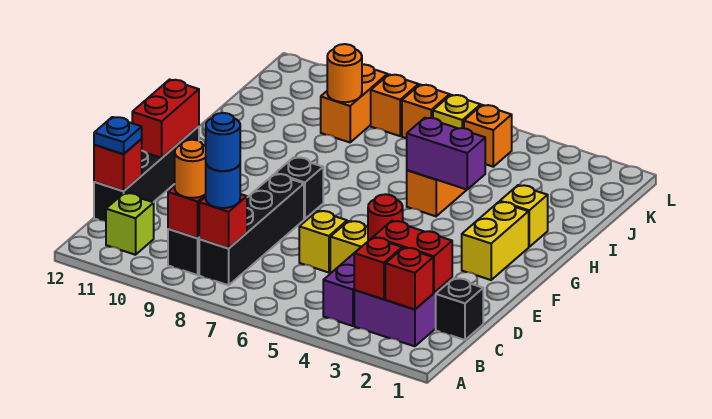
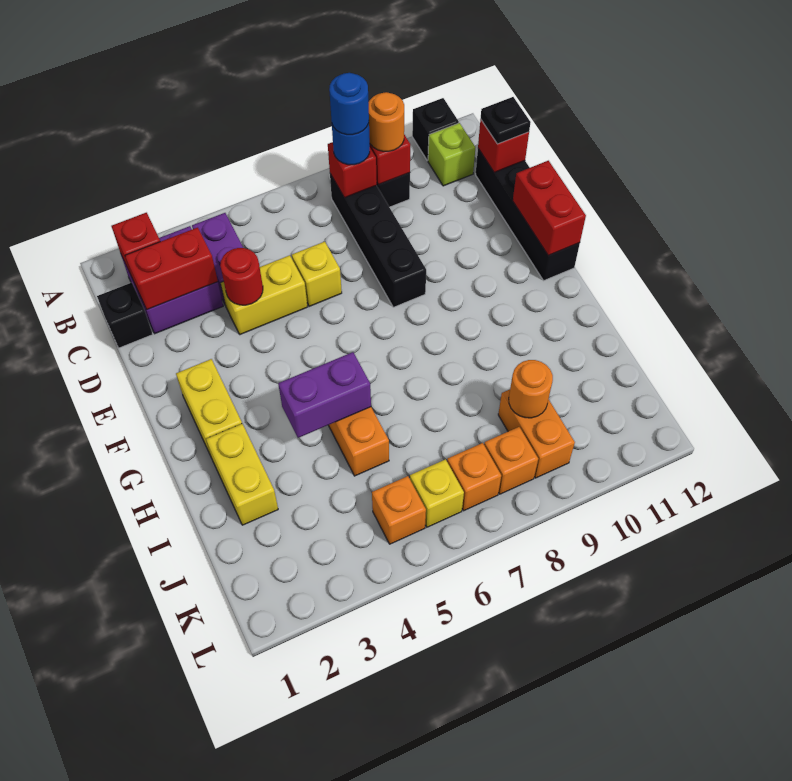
red brick B3 level 2 -> none
blue plate C12 level 3 -> black plate C12 level 3
black brick F8 level 1 -> black brick A11 level 1
yellow brick H2 level 1 -> yellow brick H2:I2 level 1

